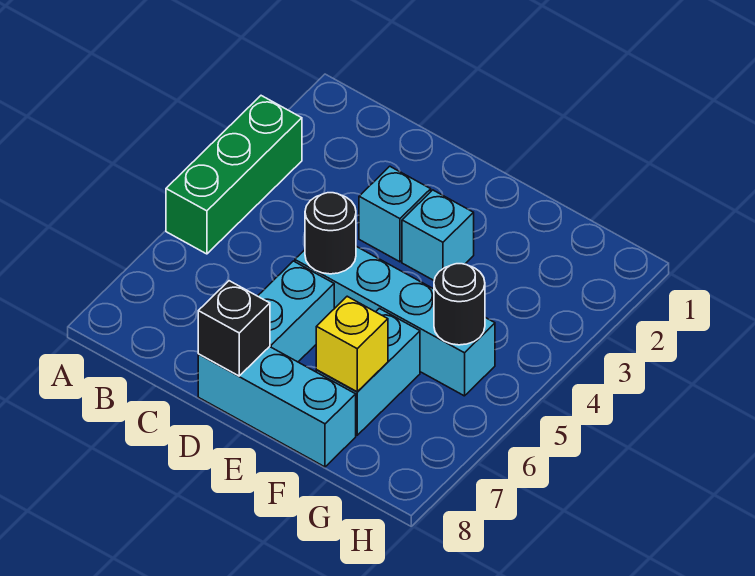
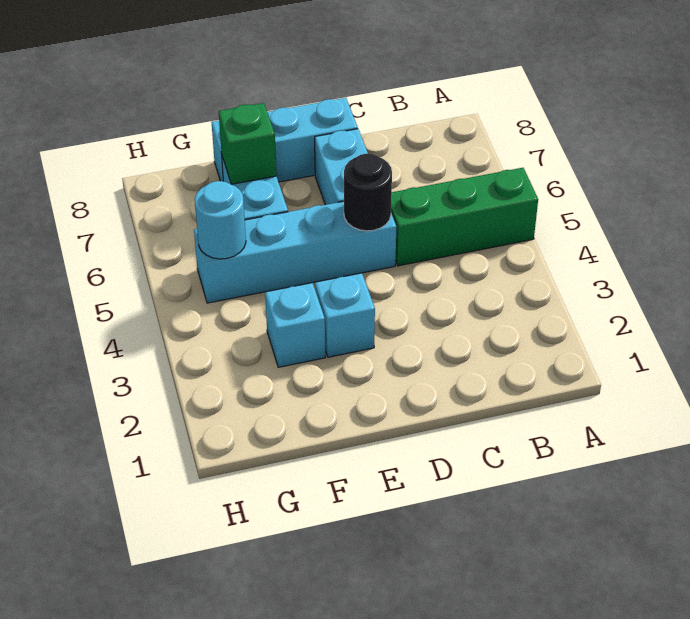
green brick A3:A5 level 1 -> green brick A5:C5 level 1
cyan brick D3 level 1 -> cyan brick F3 level 1
black brick D8 level 2 -> none
yellow brick F7 level 2 -> green brick F7 level 2
black round brick G5 level 2 -> cyan round brick G5 level 2

